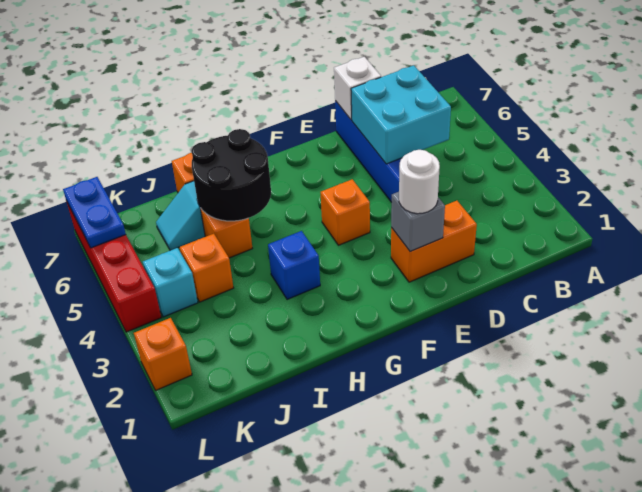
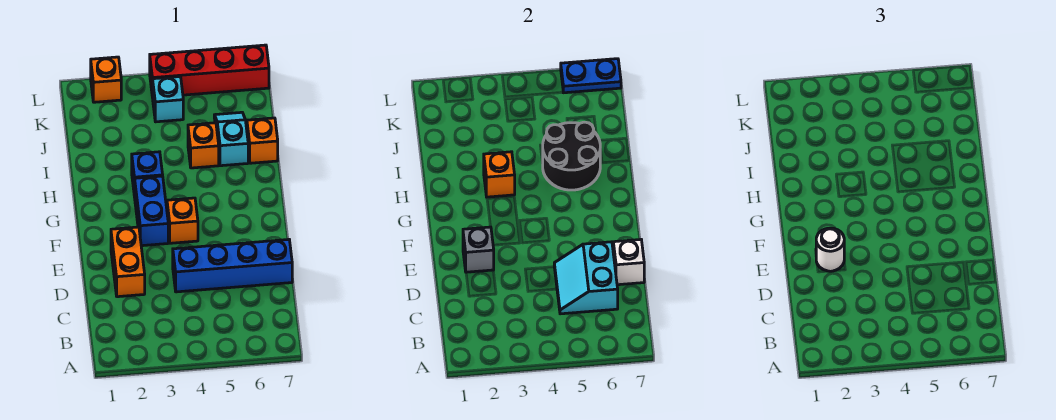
cyan brick C5:D6 level 2 -> cyan slope C5:D6 level 2 top 6
none -> blue brick F3:G3 level 1
orange brick J4 level 1 -> orange brick H3 level 2

